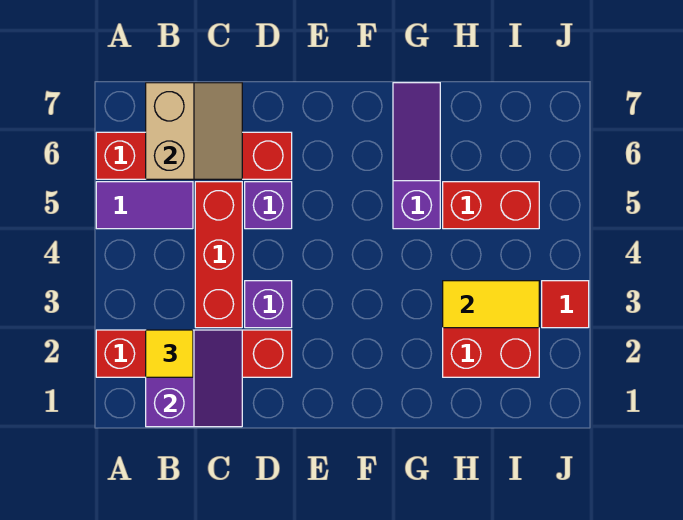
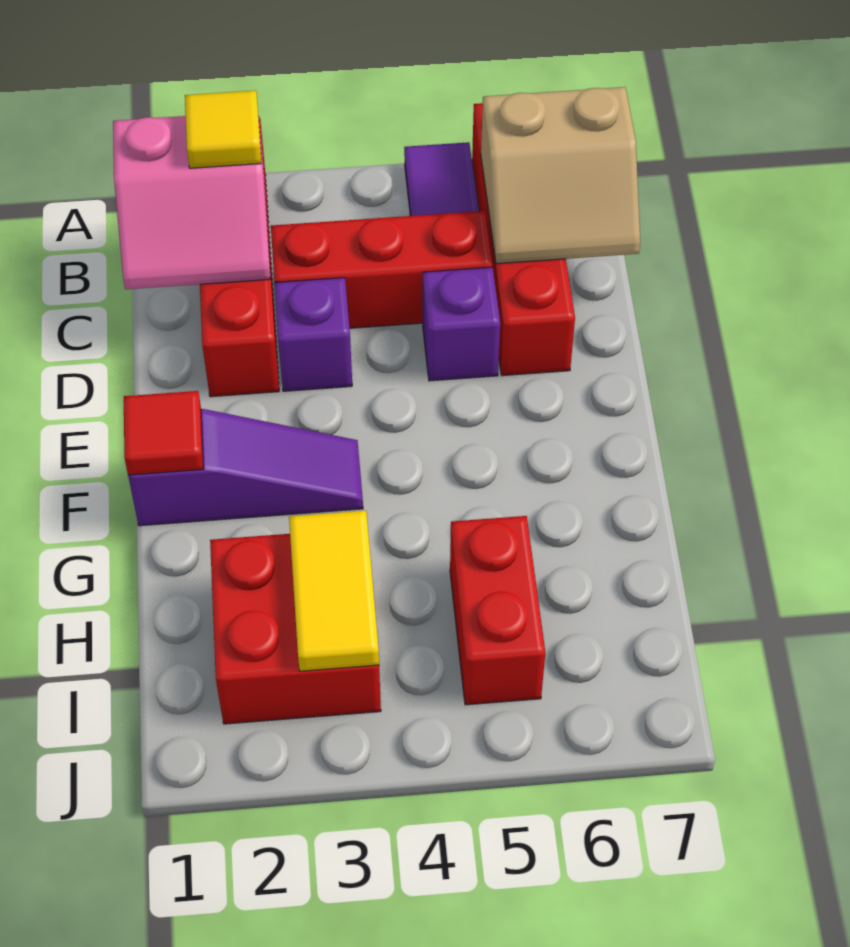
purple slope B1:C2 level 2 top B -> pink slope B1:C2 level 2 top B
purple slope G5:G7 level 1 top 5 -> purple slope F1:F3 level 1 top 1
red tile J3 level 1 -> red tile F1 level 2

